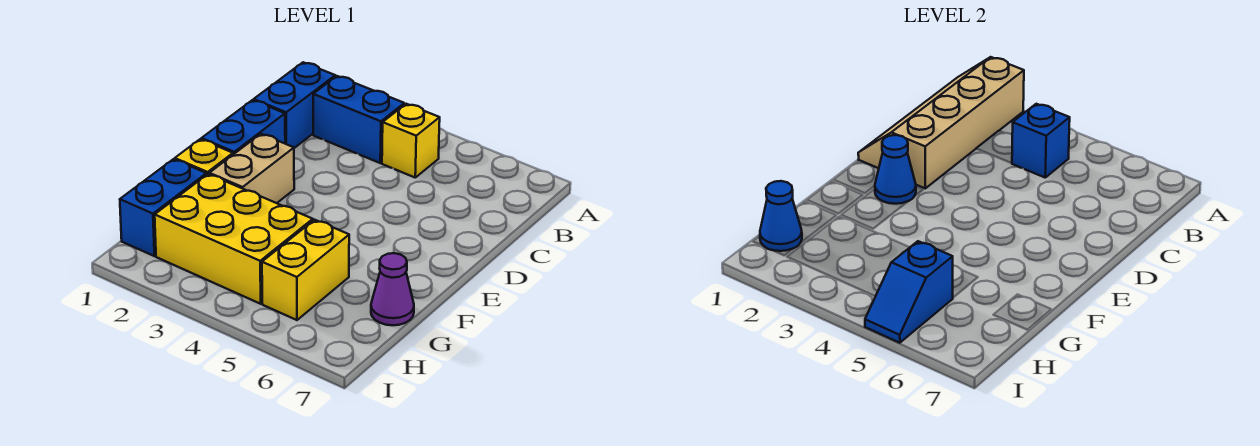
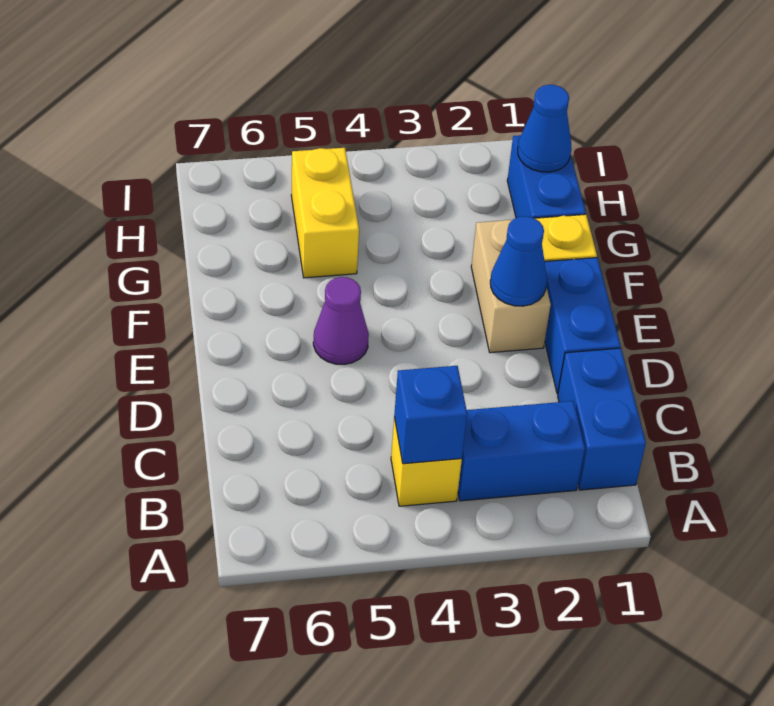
tan slope A1:D2 level 2 top 2 -> none
yellow brick G2:H4 level 1 -> none
purple cone G7 level 1 -> purple cone E5 level 1
blue slope H5:I5 level 2 top H -> none

